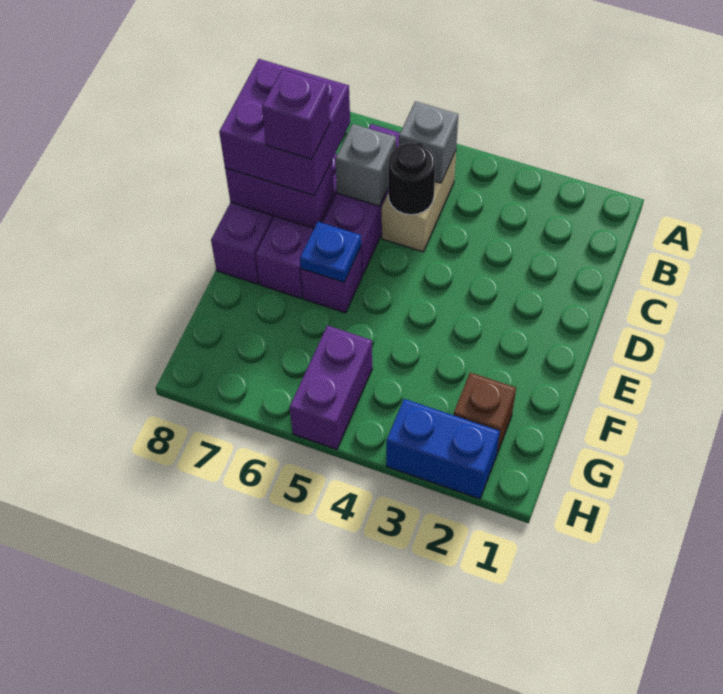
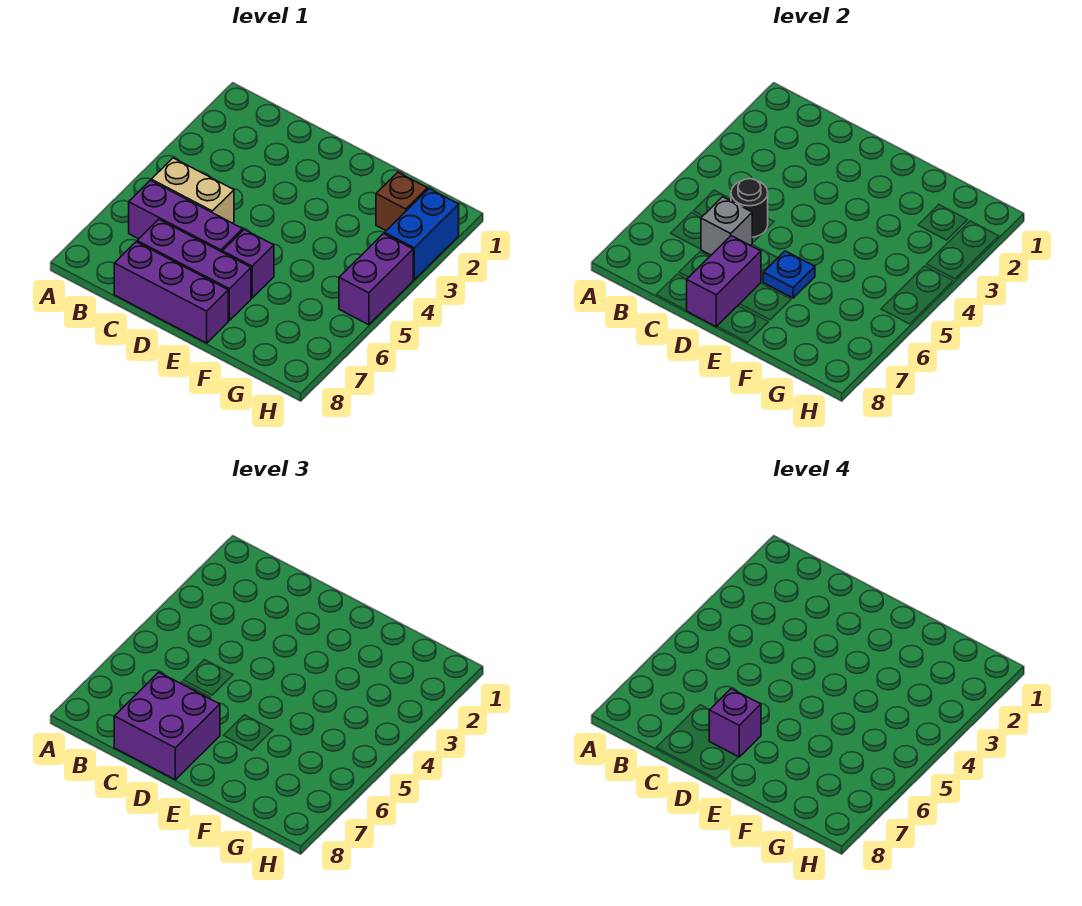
grey brick B5 level 2 -> none
purple brick G5:H5 level 1 -> purple brick H4:H5 level 1

